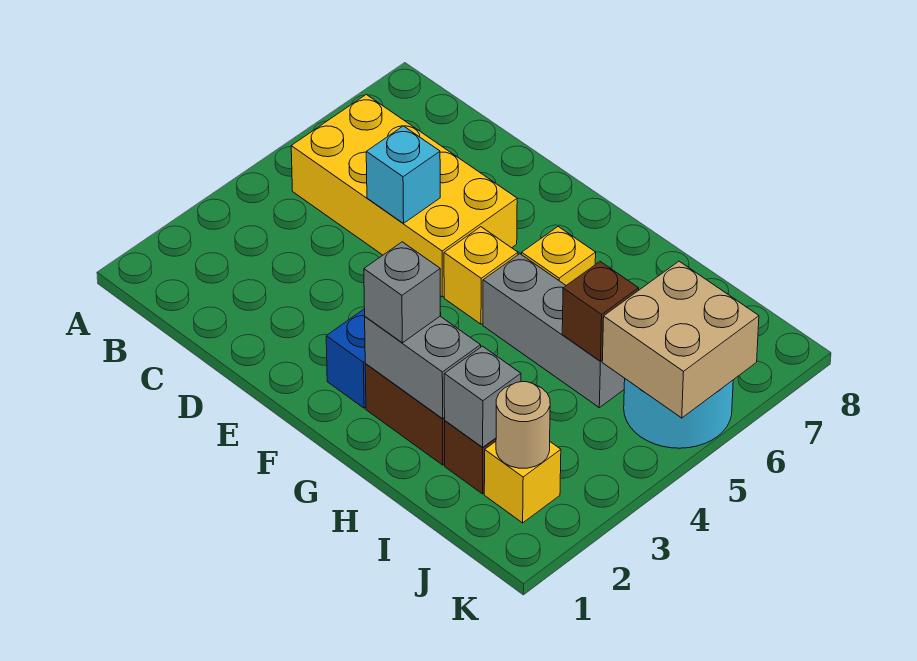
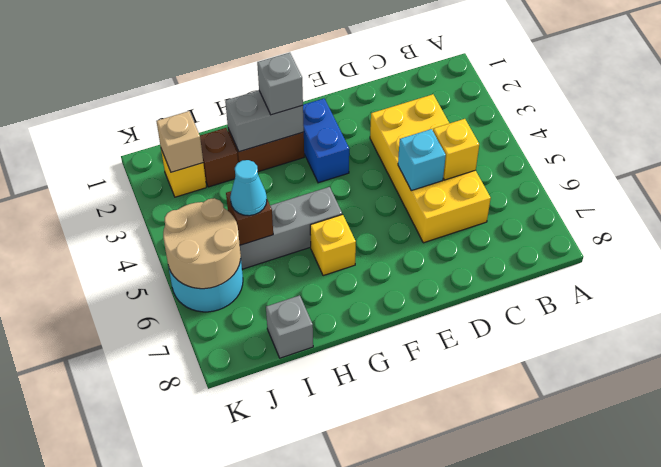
yellow brick B5:E6 level 1 -> yellow brick C3:D6 level 1
yellow brick F5 level 1 -> yellow brick C5 level 2
grey brick I2 level 2 -> grey brick I8 level 1
none -> cyan cone I5 level 3
tan round brick J2 level 2 -> tan brick J2 level 2
tan brick J5:K6 level 2 -> tan round brick J5:K6 level 2

